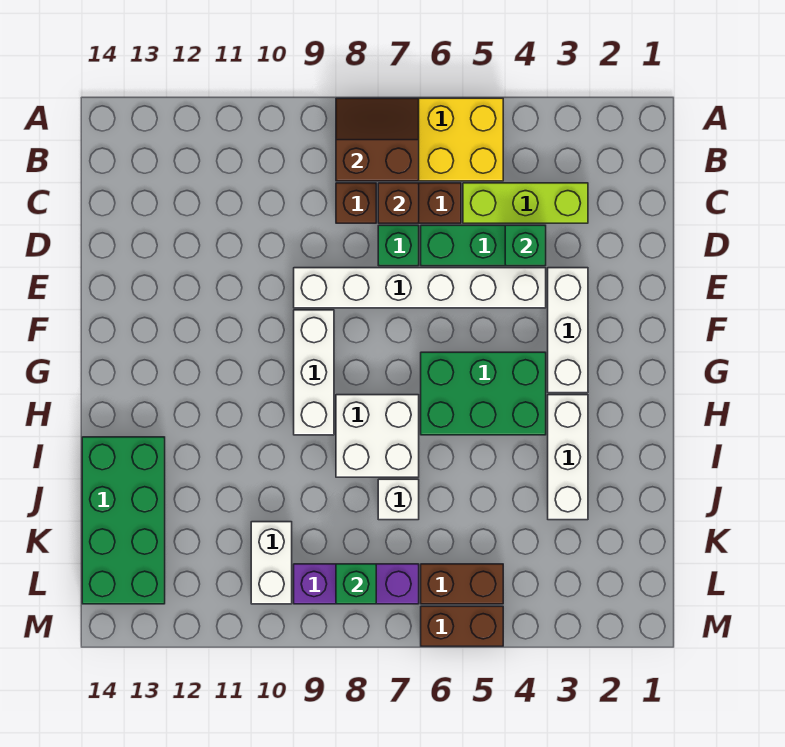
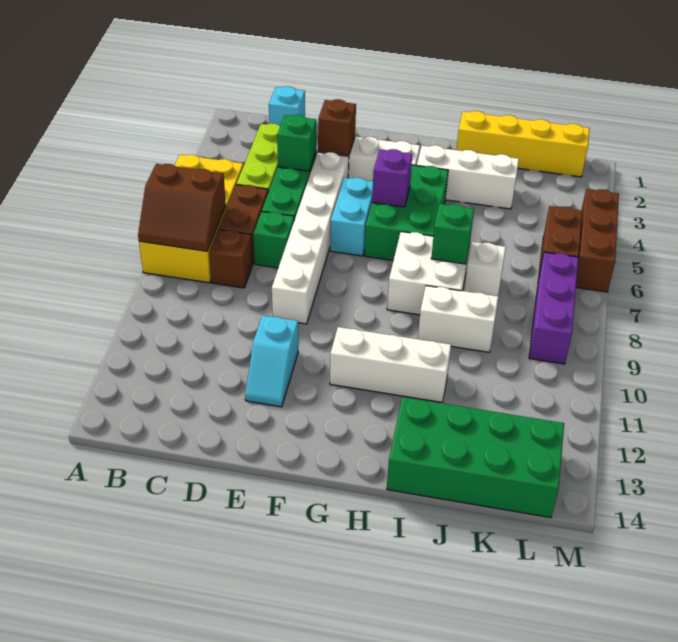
brown slope A7:B8 level 2 top B -> brown slope A7:B8 level 2 top 7
none -> cyan brick C1 level 1
brown brick C7 level 2 -> brown brick E3 level 2
none -> cyan slope E11:E12 level 1 top 11
none -> cyan brick F5:F6 level 1
white brick F9:H9 level 1 -> white brick G11:I11 level 1
none -> purple brick G5 level 2
none -> yellow brick I1:L1 level 1
white brick K10:L10 level 1 -> white brick I9:J9 level 1
green brick L8 level 2 -> green brick I7 level 2
brown brick M5:M6 level 1 -> brown brick M4:M6 level 1

